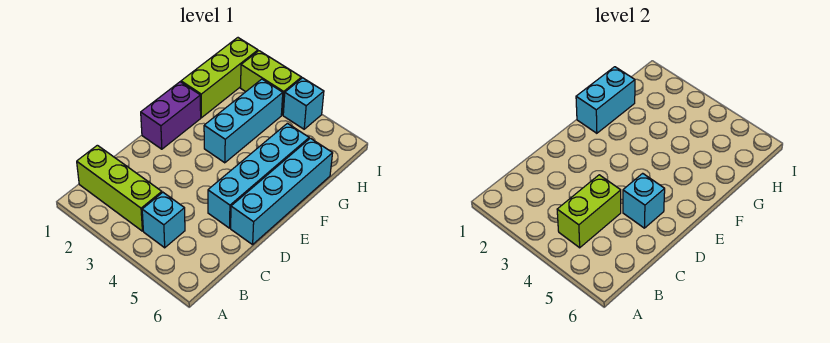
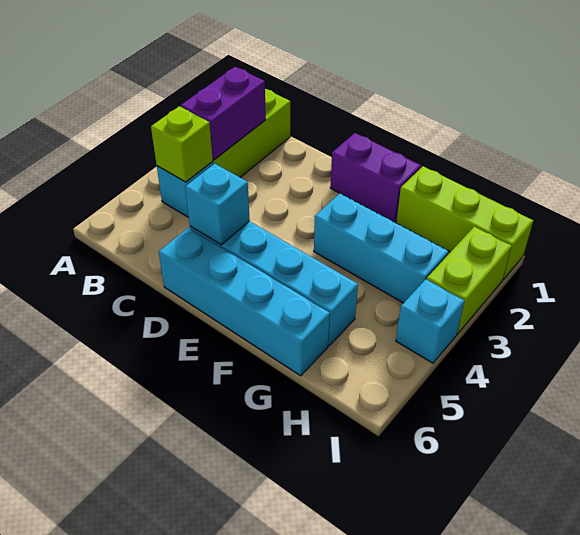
none -> purple brick B2:B3 level 2
lime brick B4:C4 level 2 -> lime brick B4 level 2
cyan brick F1:G1 level 2 -> none

